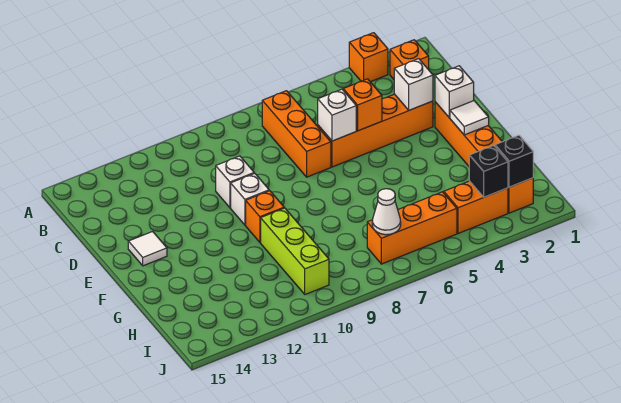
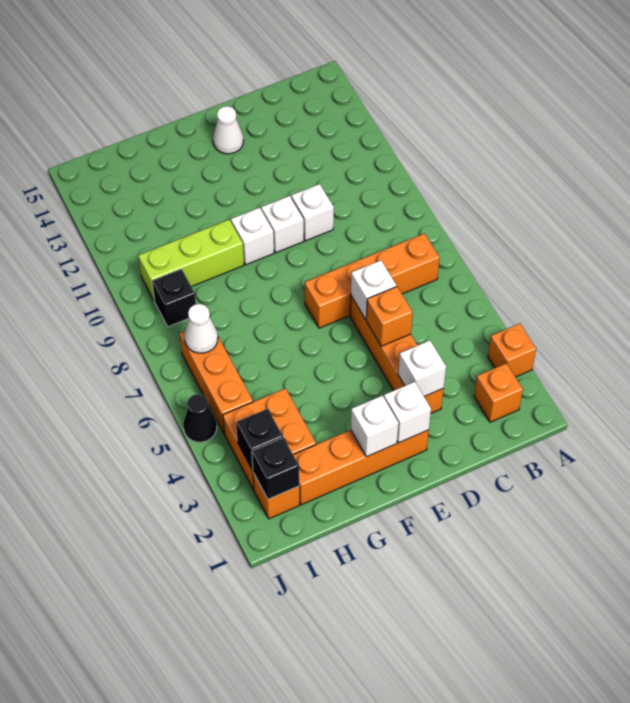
orange brick B7:D7 level 1 -> orange brick B7:E7 level 1
white tile E14 level 1 -> white cone E14 level 1
white tile F2 level 2 -> white brick F2 level 2
orange brick F10 level 1 -> white brick F10 level 1
orange brick I3:I4 level 1 -> orange brick H3:I4 level 1
none -> black brick I9 level 1
none -> black cone J5 level 1

